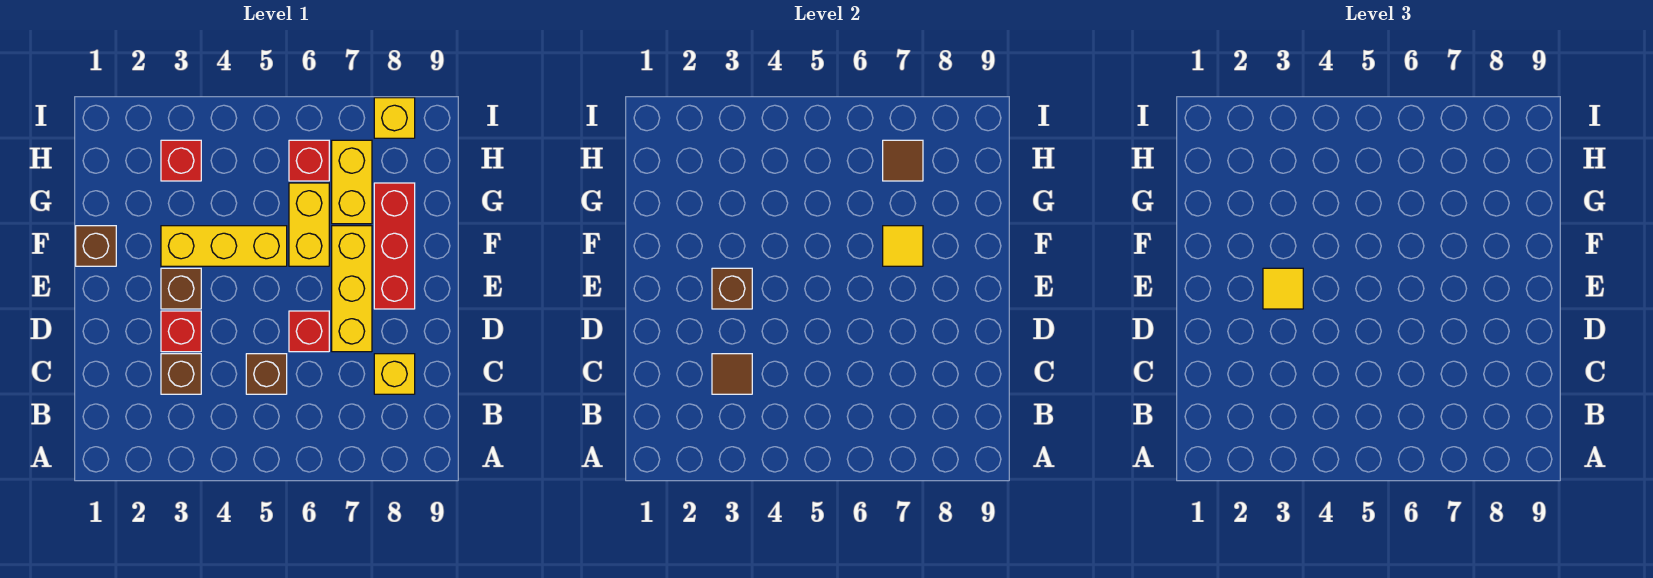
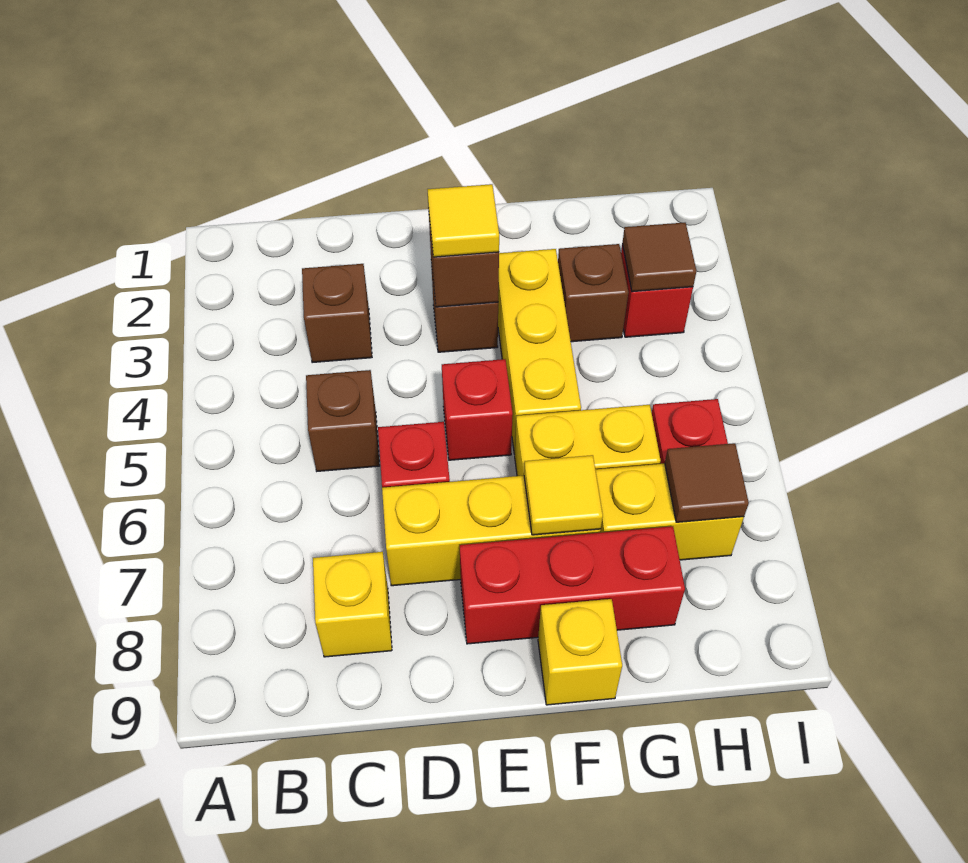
brown tile C3 level 2 -> brown tile H3 level 2
red brick D3 level 1 -> red brick E5 level 1
brown brick F1 level 1 -> brown brick G3 level 1
yellow brick I8 level 1 -> yellow brick F9 level 1

